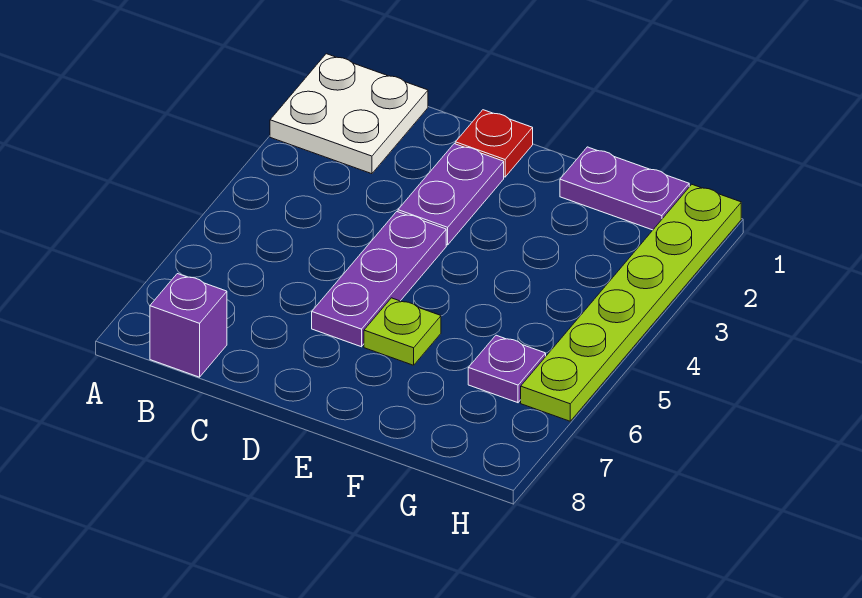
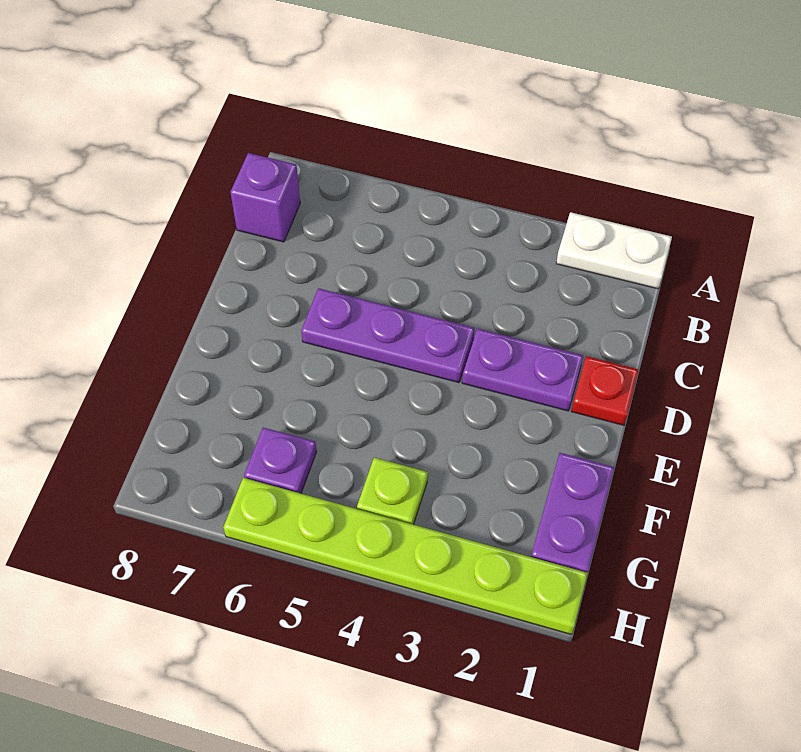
white plate A1:B2 level 1 -> white plate A1:A2 level 1
lime plate E6 level 1 -> lime plate G4 level 1

